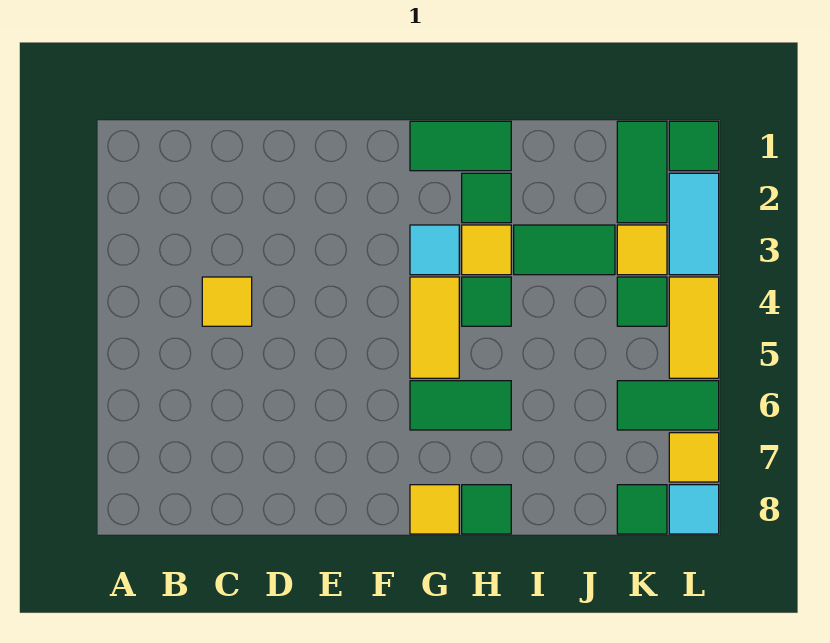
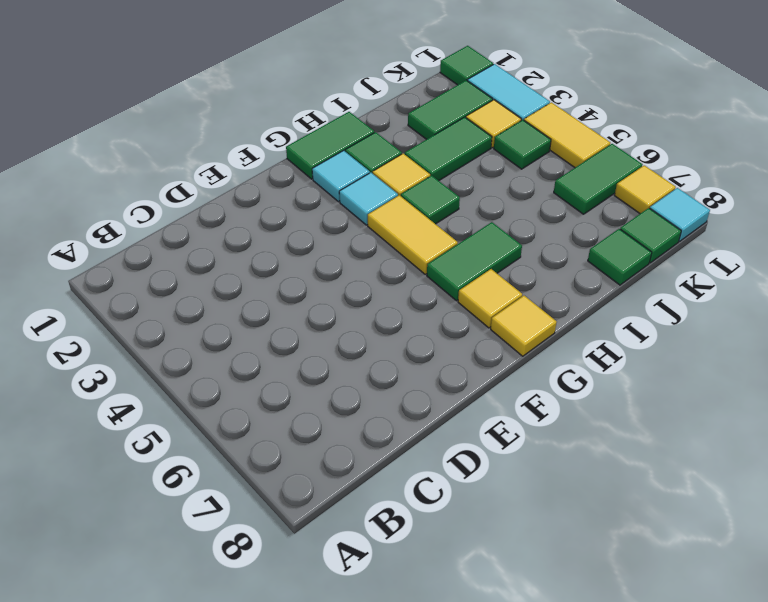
yellow tile C4 level 1 -> yellow tile G7 level 1
none -> cyan tile G2 level 1
green tile H8 level 1 -> green tile J8 level 1
green tile K1:K2 level 1 -> green tile J2:K2 level 1

